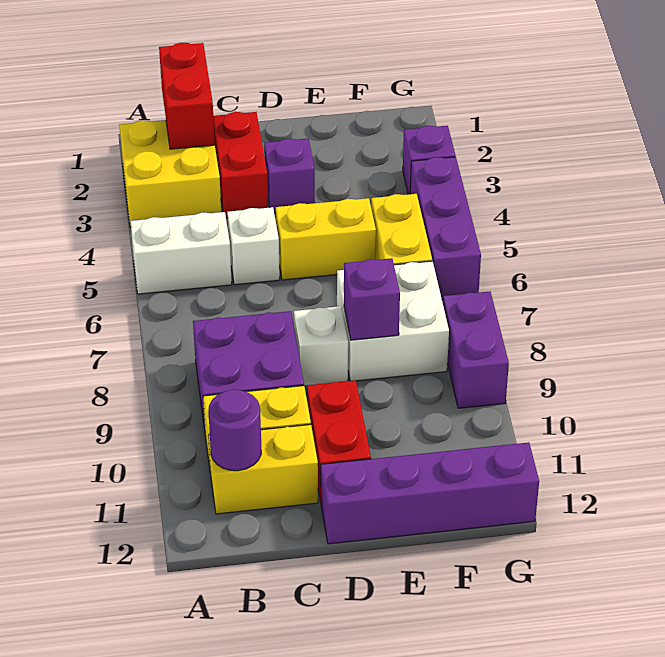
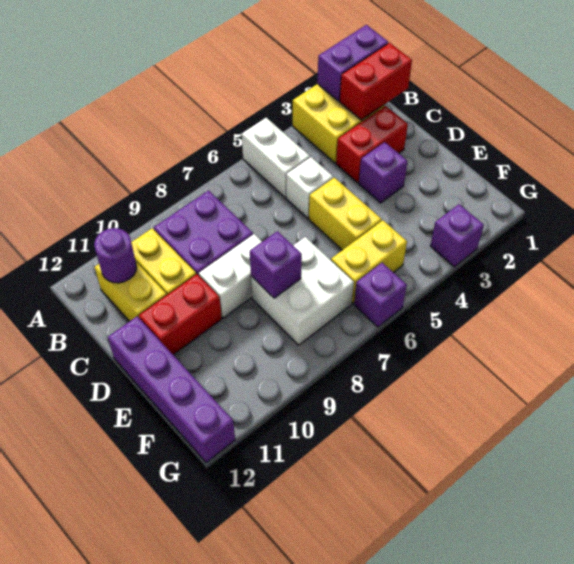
white brick D8 level 1 -> white brick D8:D9 level 1
purple brick G4:G6 level 1 -> purple brick G6 level 1
purple brick G8:G9 level 1 -> purple brick A1:A2 level 2

